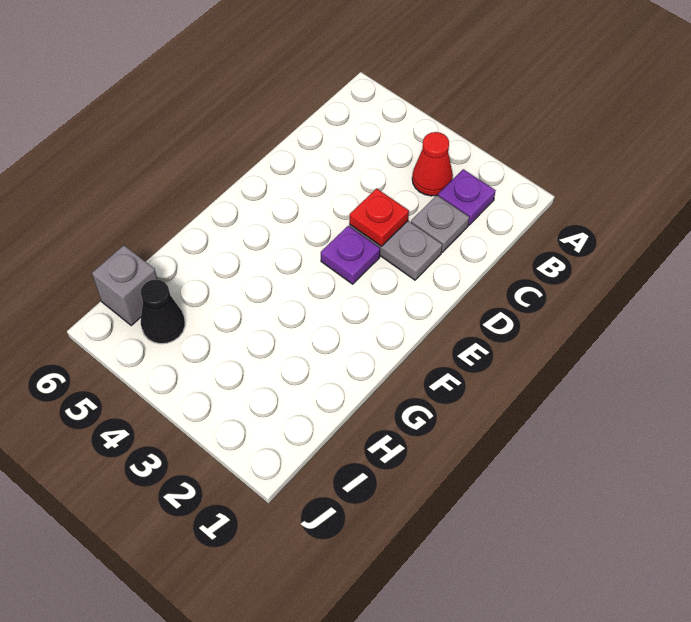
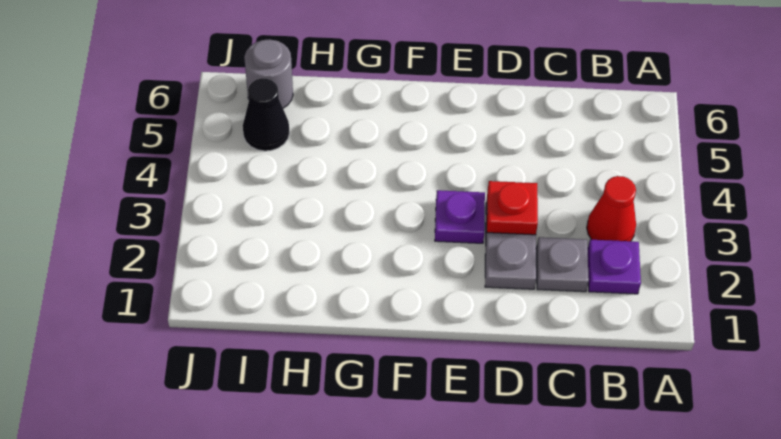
grey brick I6 level 1 -> grey round brick I6 level 1

